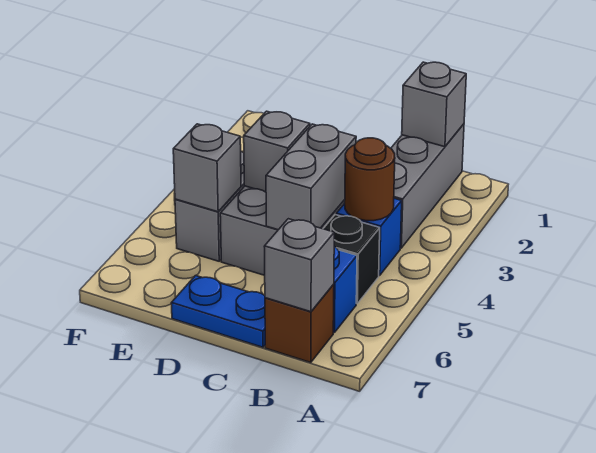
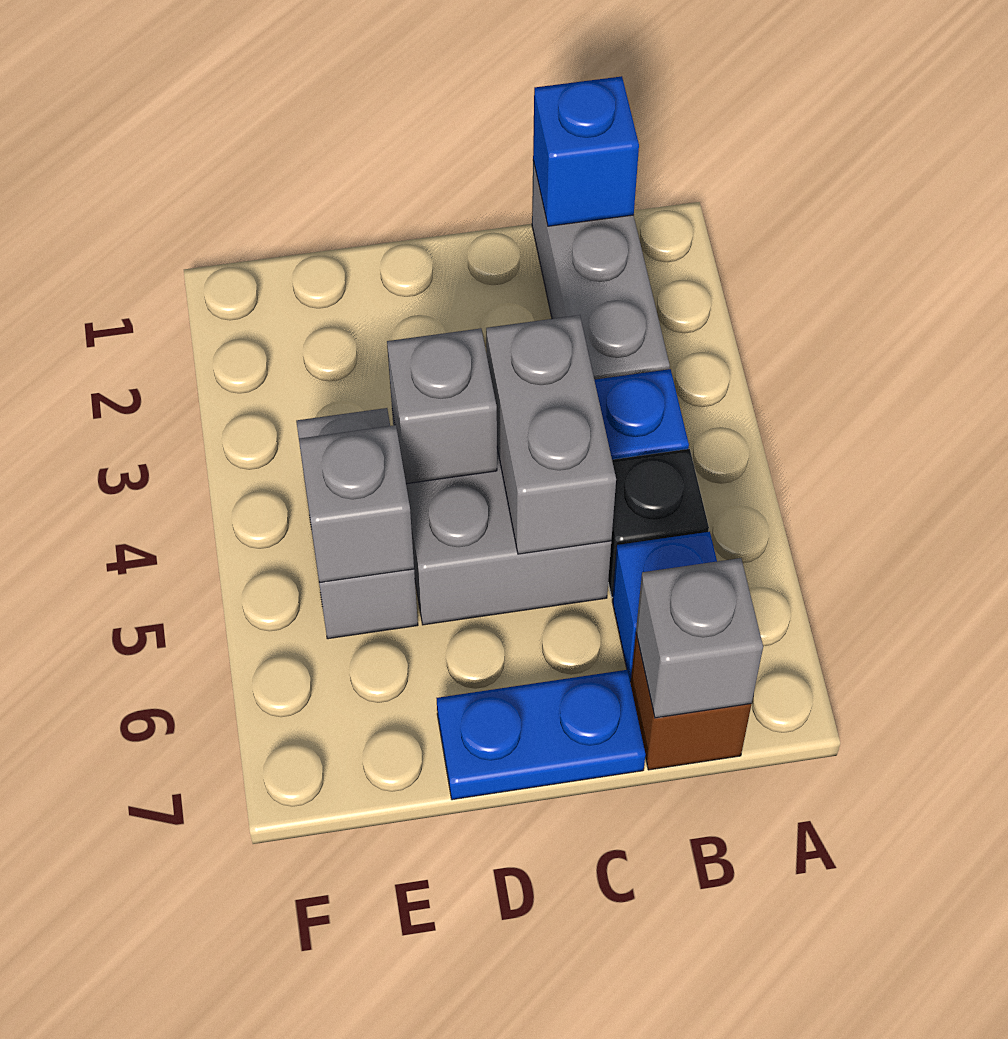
grey brick B1 level 2 -> blue brick B1 level 2
brown round brick B4 level 2 -> none

